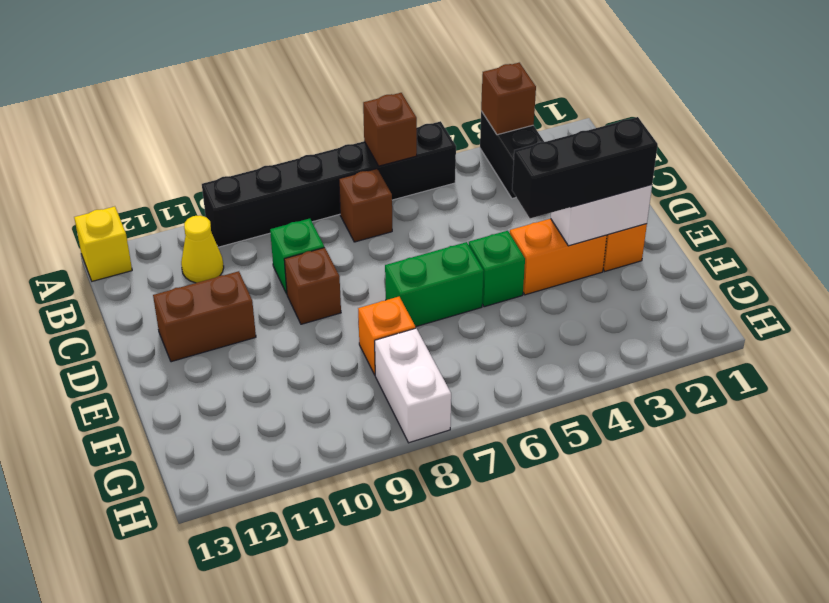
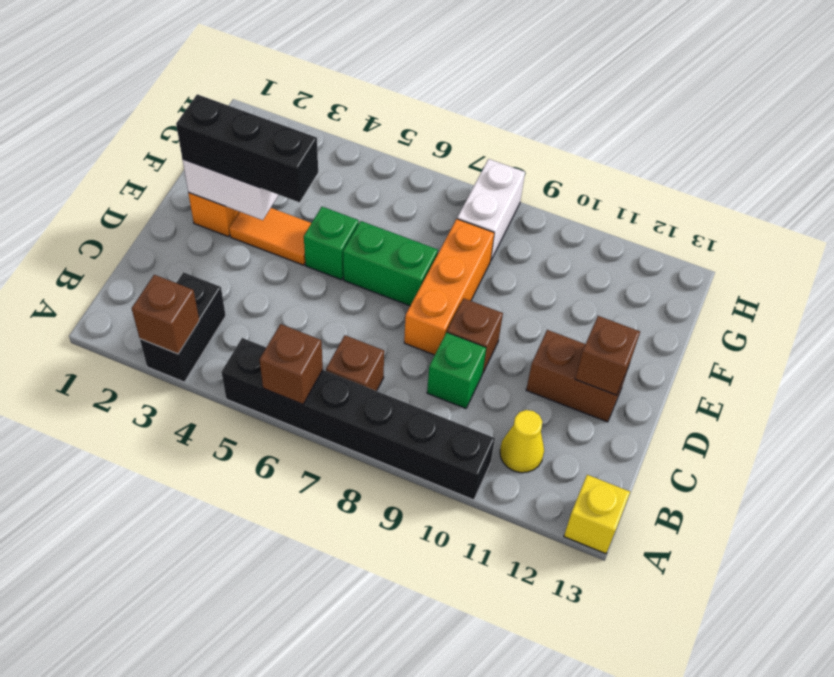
none -> brown brick D12 level 2
orange brick E3:E4 level 1 -> orange tile E3:E4 level 1
orange brick F8 level 1 -> orange brick D8:F8 level 1

